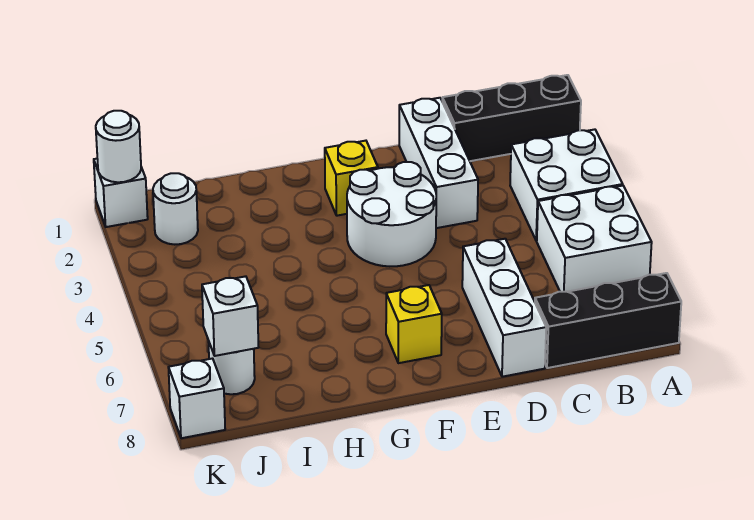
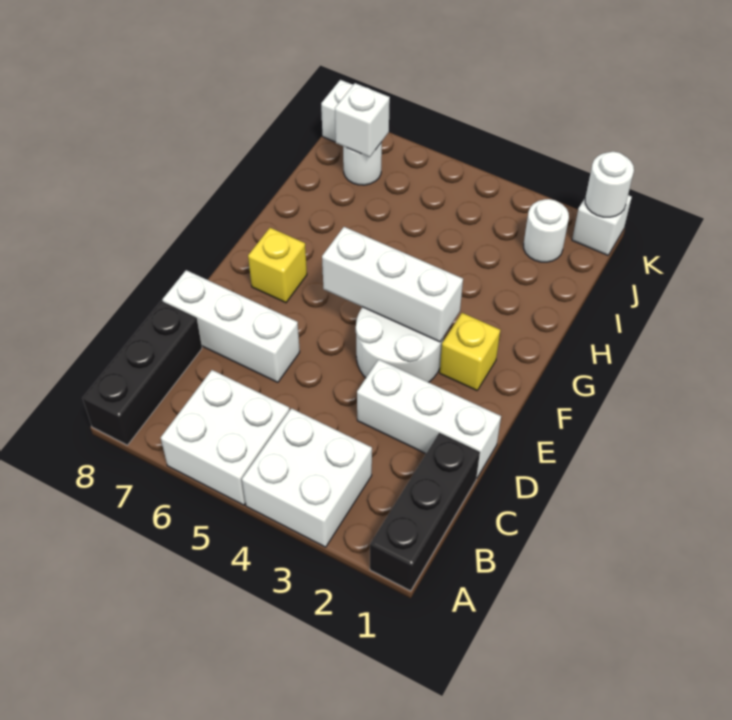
none -> white brick F3:F5 level 2

